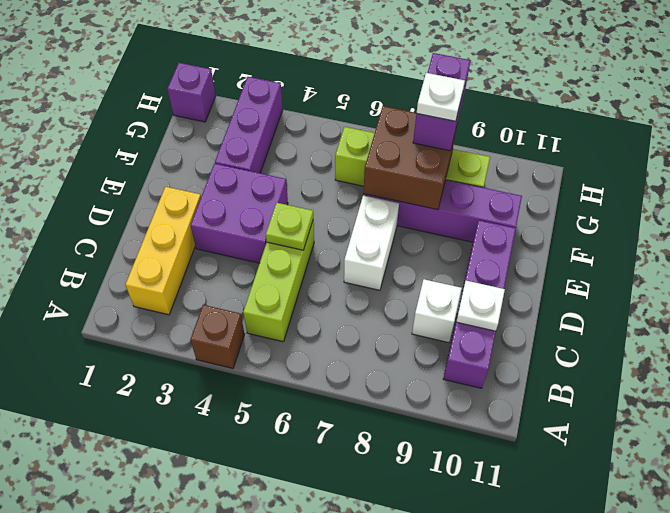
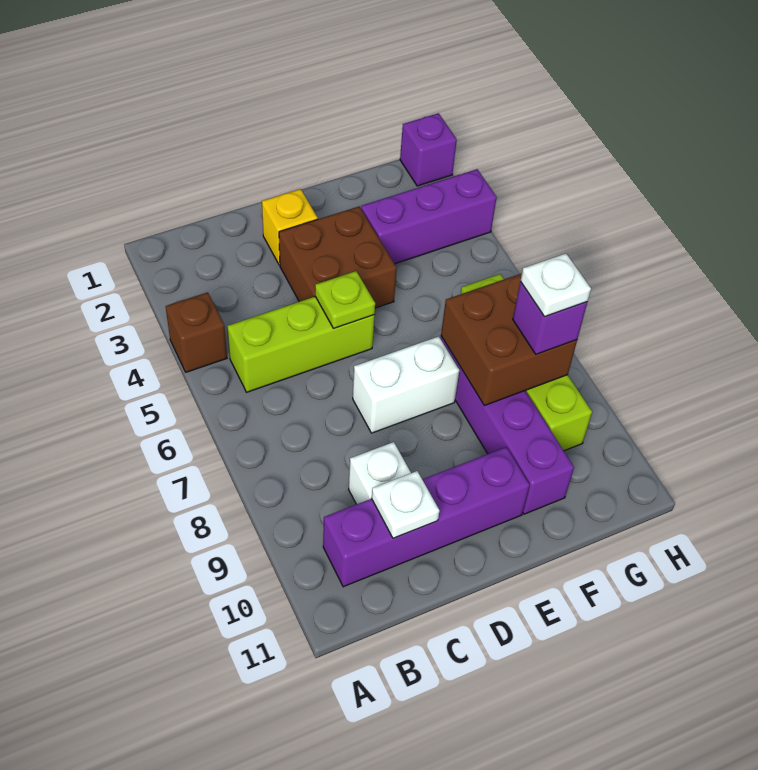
yellow brick B2:D2 level 1 -> yellow brick D2 level 1
purple brick D3:E4 level 1 -> brown brick D3:E4 level 1
purple brick G8:H8 level 3 -> purple brick G8 level 3

